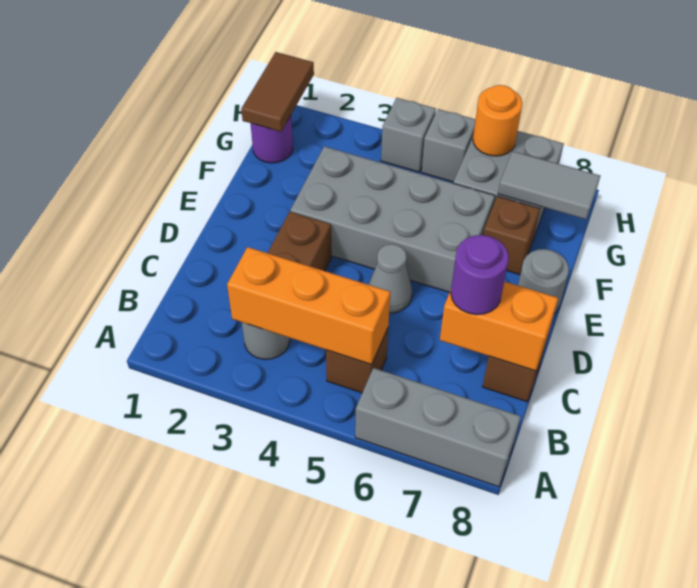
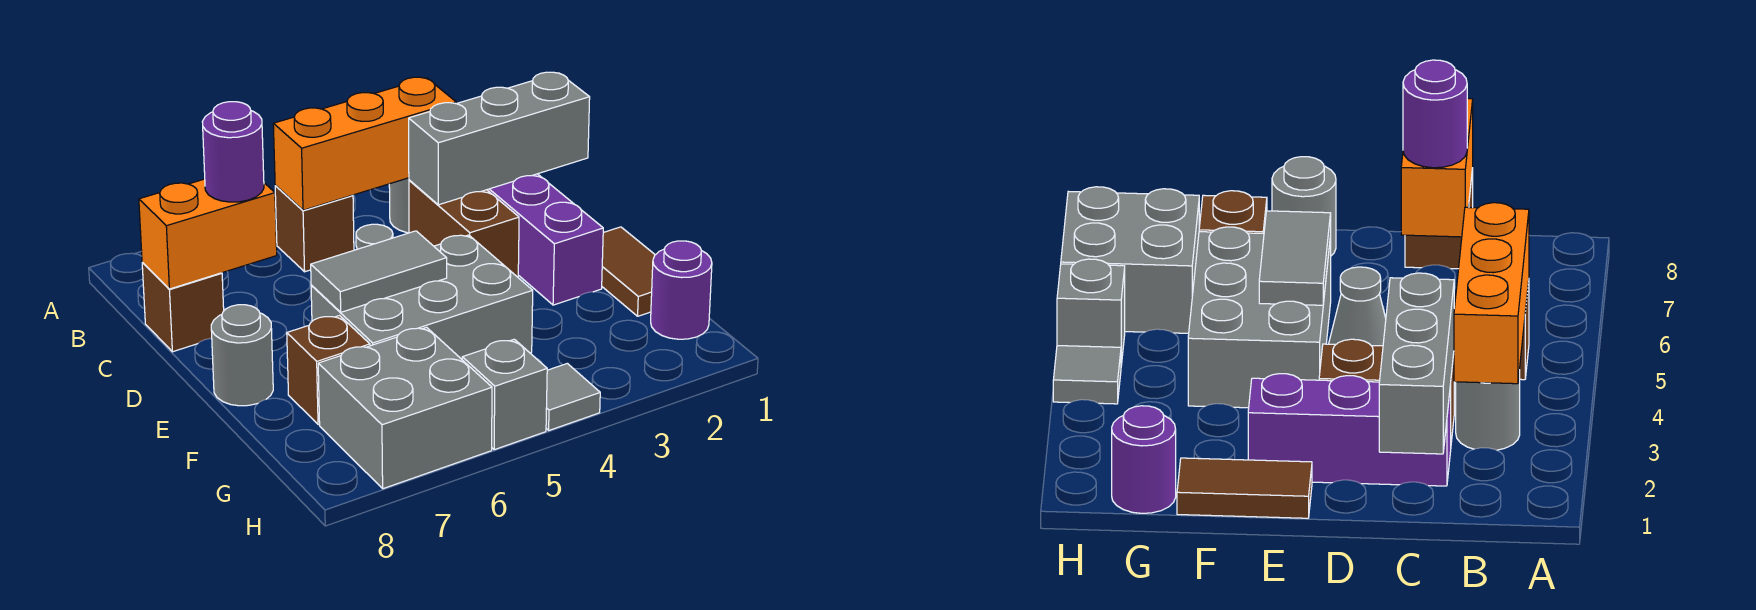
grey brick A6:A8 level 1 -> grey brick C1:C3 level 2
none -> purple brick C2:E2 level 1
grey brick E3:F6 level 1 -> grey brick E4:F6 level 1
brown tile G1:H1 level 2 -> brown tile E1:F1 level 1
grey tile G7:G8 level 2 -> grey tile E5:E6 level 2
grey brick H4 level 1 -> grey tile H4 level 1
orange round brick H6 level 2 -> none

